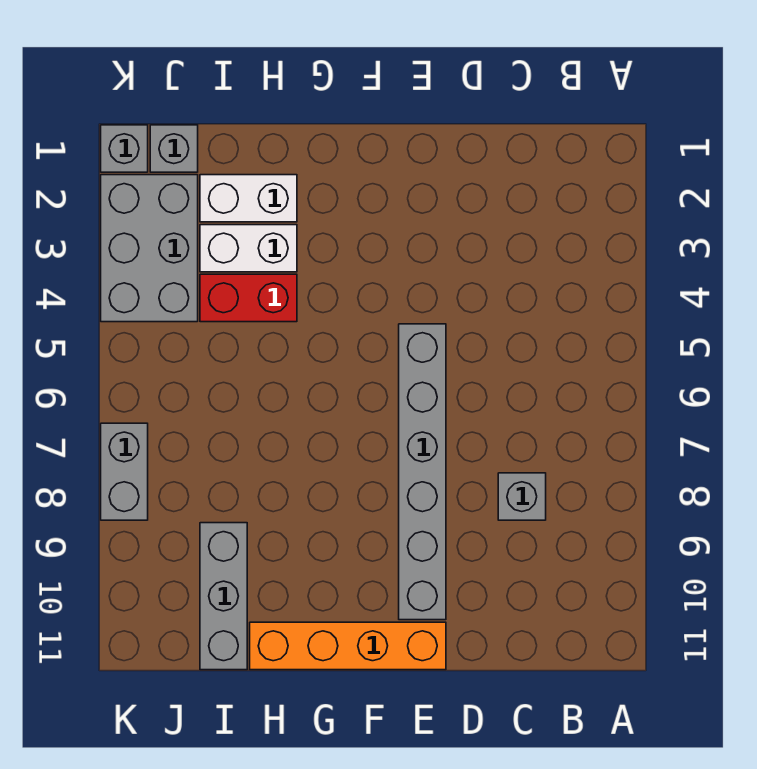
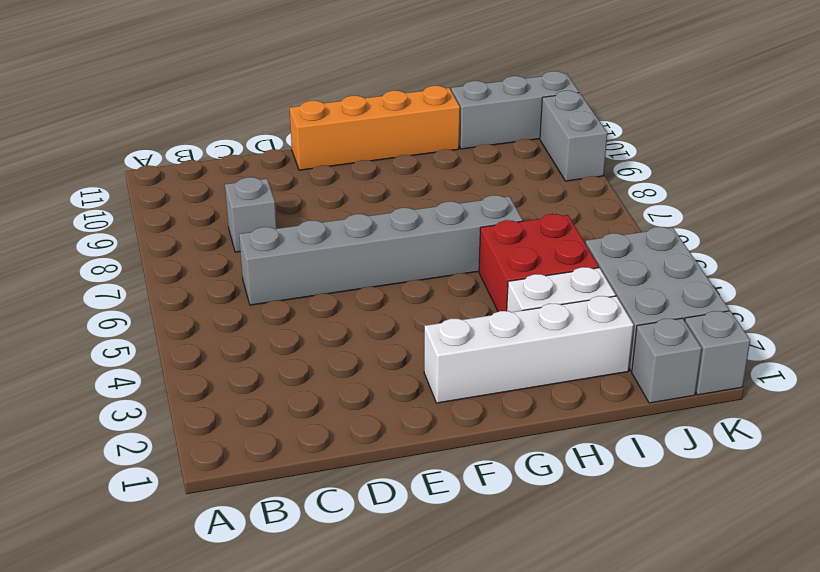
grey brick E5:E10 level 1 -> grey brick C6:H6 level 1
white brick H2:I2 level 1 -> white brick F2:I2 level 1
red brick H4:I4 level 1 -> red brick H4:I5 level 1
grey brick I9:I11 level 1 -> grey brick I11:K11 level 1
grey brick K7:K8 level 1 -> grey brick K9:K10 level 1

